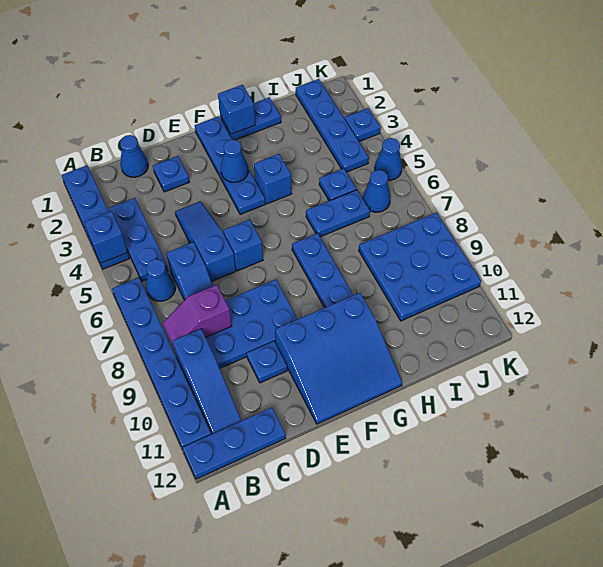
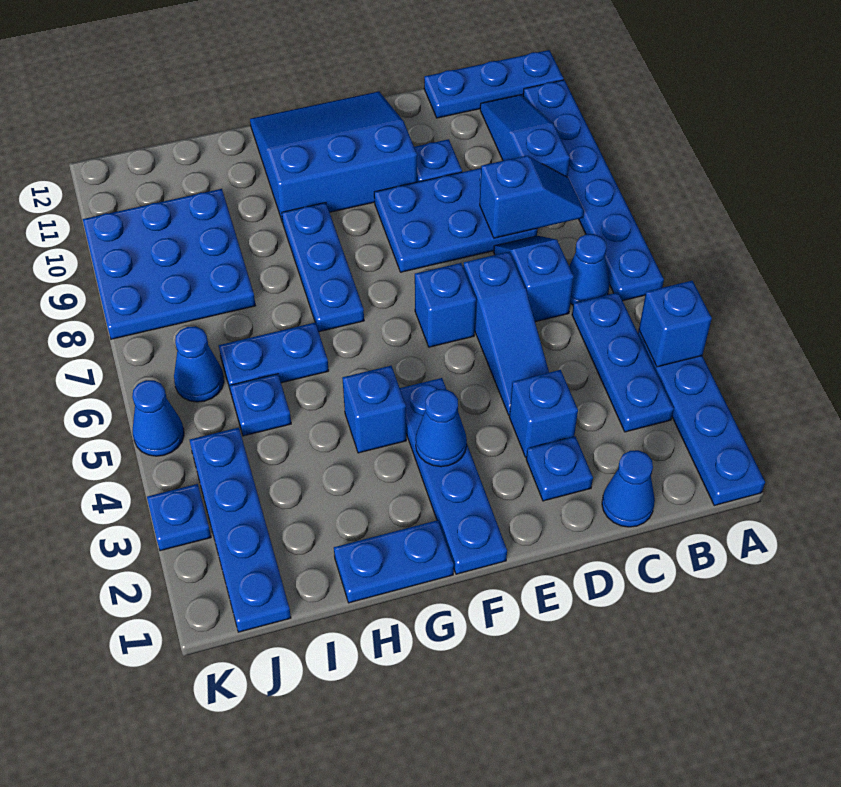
purple slope B8:C8 level 2 top C -> blue slope B8:C8 level 2 top C
blue brick G1 level 2 -> blue brick D3 level 1

